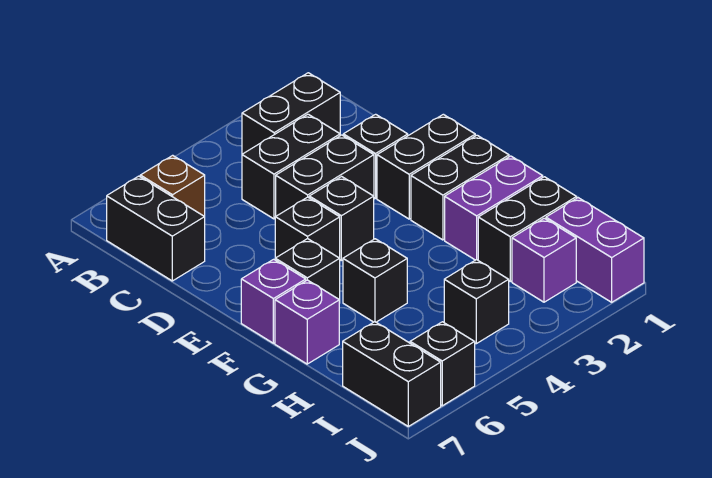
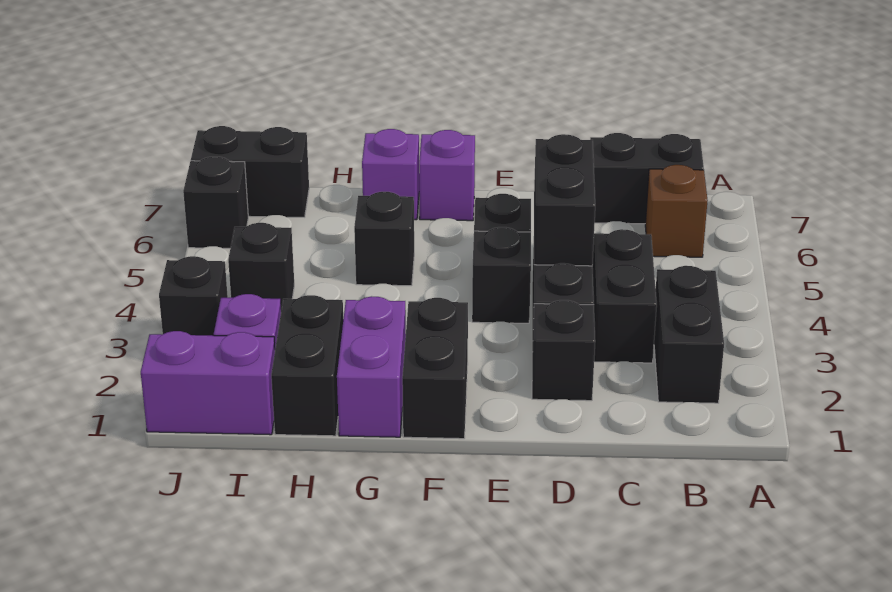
black brick E1:E2 level 1 -> black brick D4:D5 level 2
black brick F6 level 1 -> black brick J3 level 1

